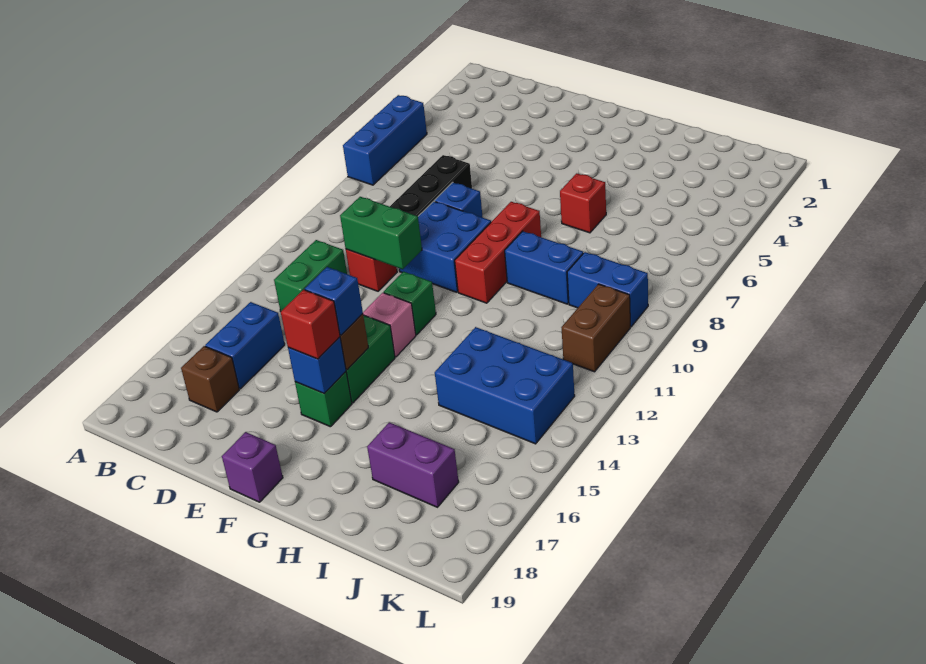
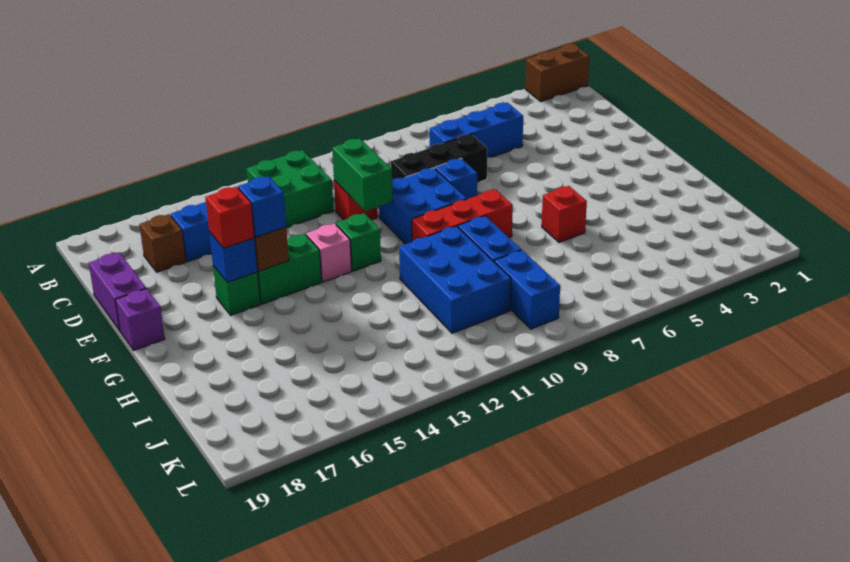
blue brick A5:A7 level 1 -> blue brick C5:C7 level 1
green brick C12:C13 level 1 -> green brick B12:C13 level 1
blue brick I13:K14 level 1 -> blue brick H10:J11 level 1
purple brick I17:J17 level 1 -> purple brick D19:E19 level 1
brown brick K10:K11 level 1 -> brown brick A1:A2 level 1

